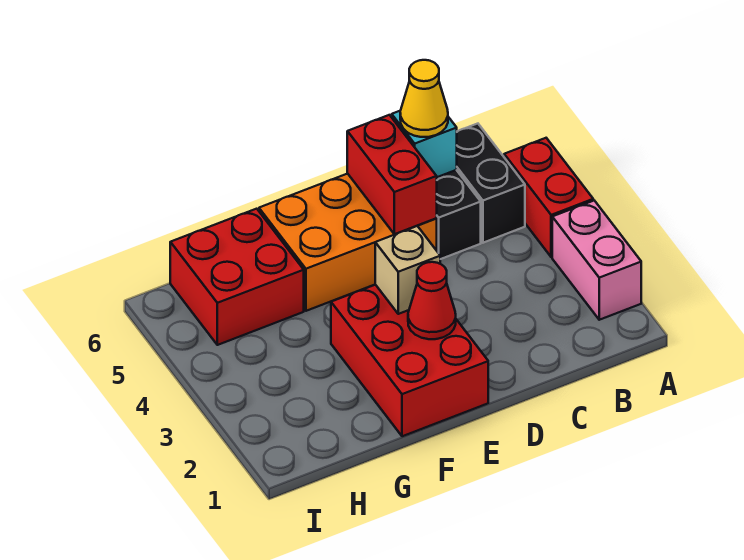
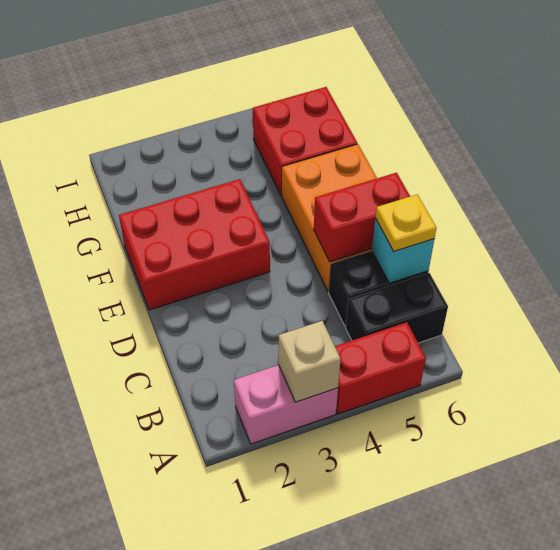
yellow cone C6 level 3 -> yellow plate C6 level 3
red cone E2 level 2 -> none
tan brick E3 level 2 -> tan brick A3 level 2

